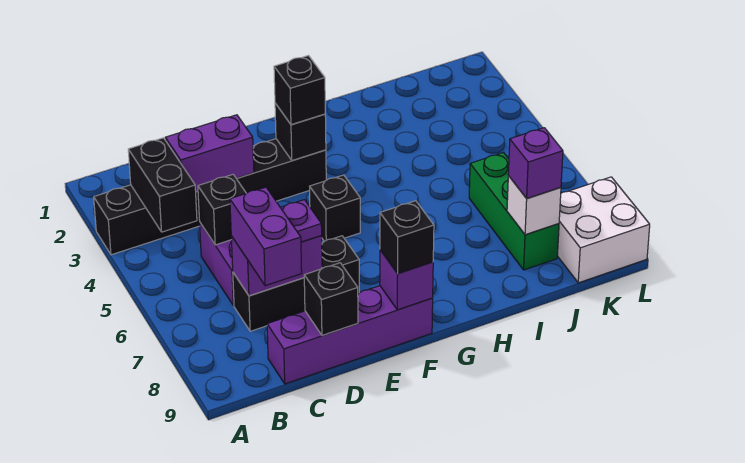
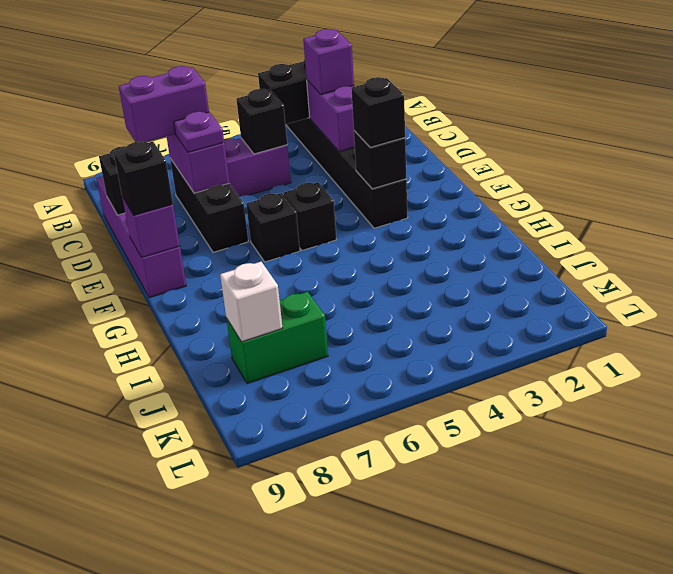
none -> black brick F6 level 1
green brick J6:J8 level 1 -> green brick J7:J8 level 1
purple brick J8 level 3 -> purple brick C3 level 3
white brick K8:L9 level 1 -> none

